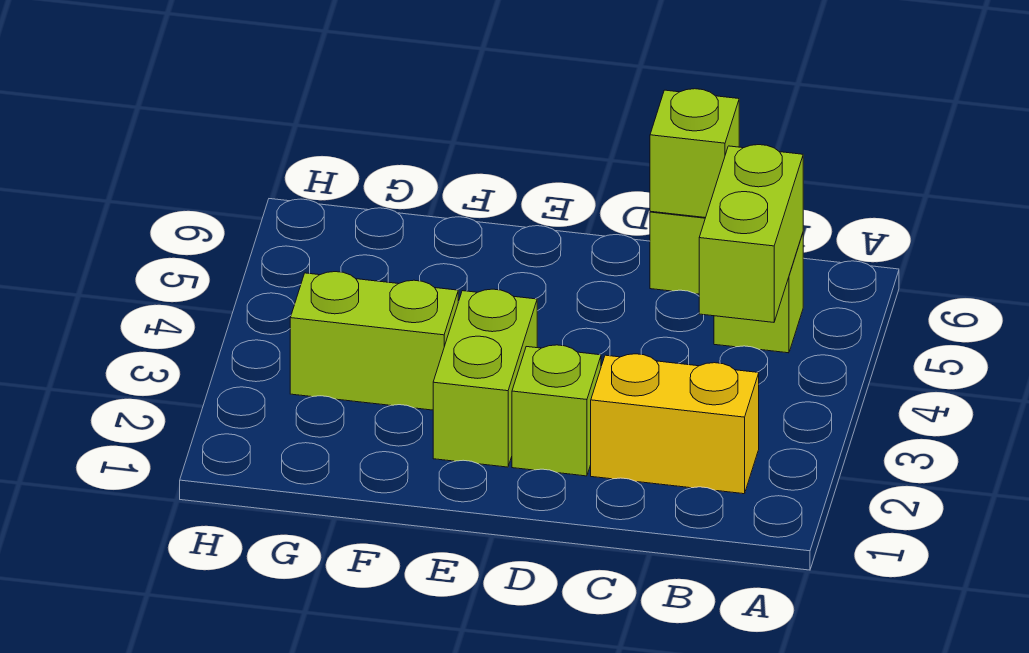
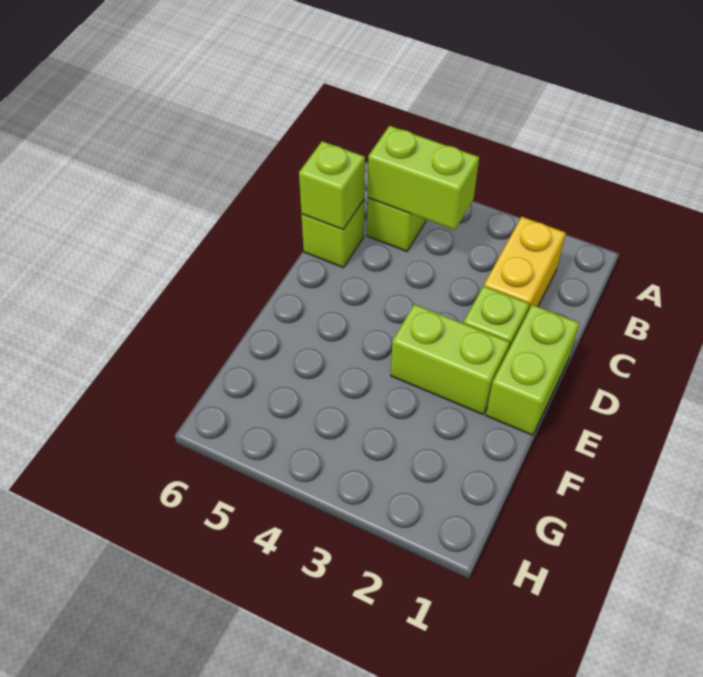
lime brick F3:G3 level 1 -> lime brick D1:E1 level 1

